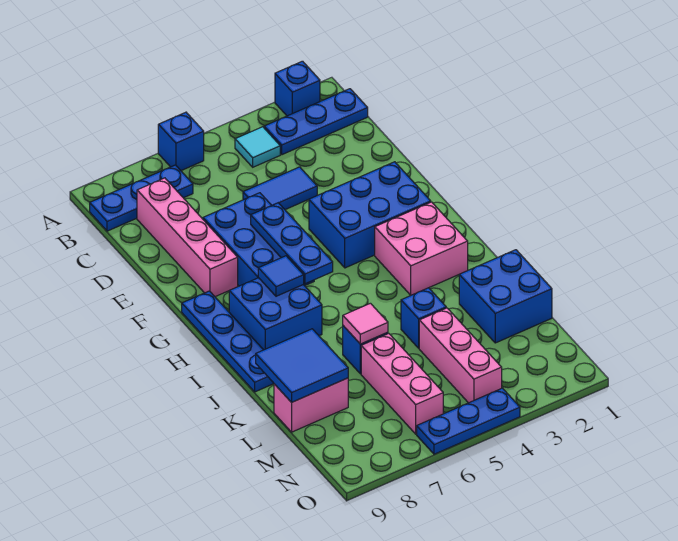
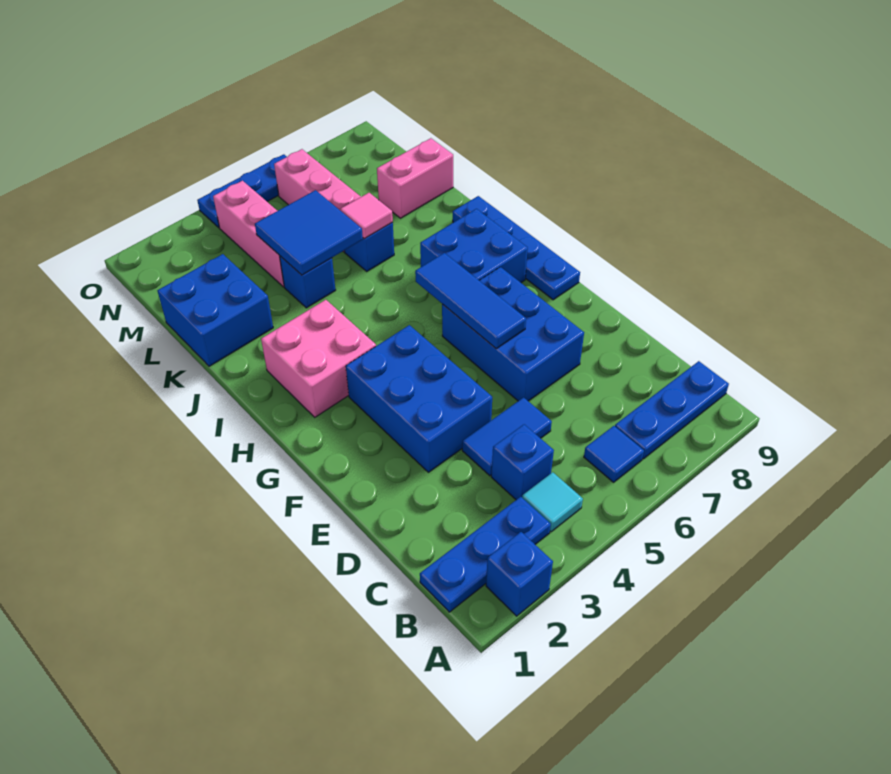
blue brick A6 level 1 -> blue brick C4 level 1
pink brick C8:F8 level 1 -> none
blue brick F2:G4 level 1 -> blue brick E3:G4 level 1
blue plate F6:H6 level 2 -> blue tile F6:H6 level 2
blue tile H7 level 2 -> blue tile B6 level 1
blue tile K8:L9 level 2 -> blue tile K4:L5 level 2

